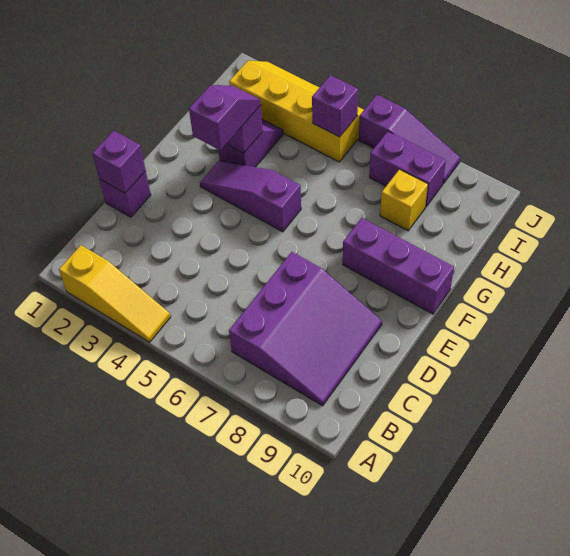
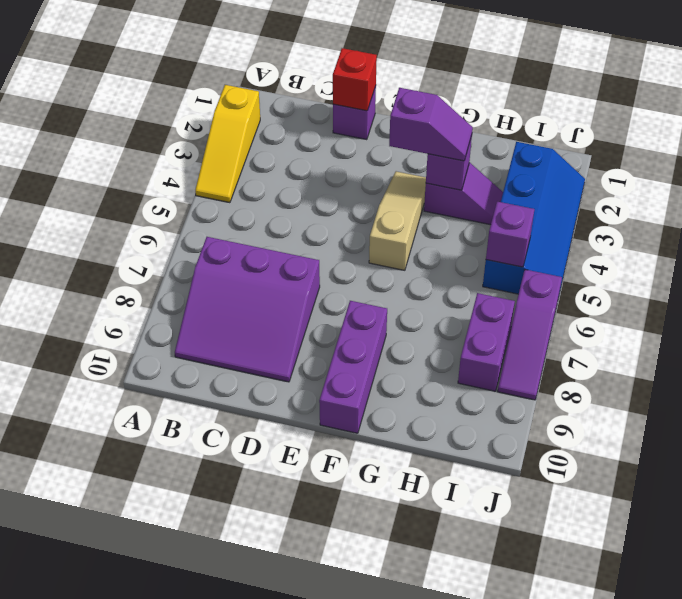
purple brick D1 level 2 -> red brick D1 level 2
purple slope F3:F5 level 1 top 5 -> tan slope F3:F5 level 1 top 5
yellow brick H8 level 1 -> none
yellow slope I2:J5 level 1 top I -> blue slope I2:J5 level 1 top I

